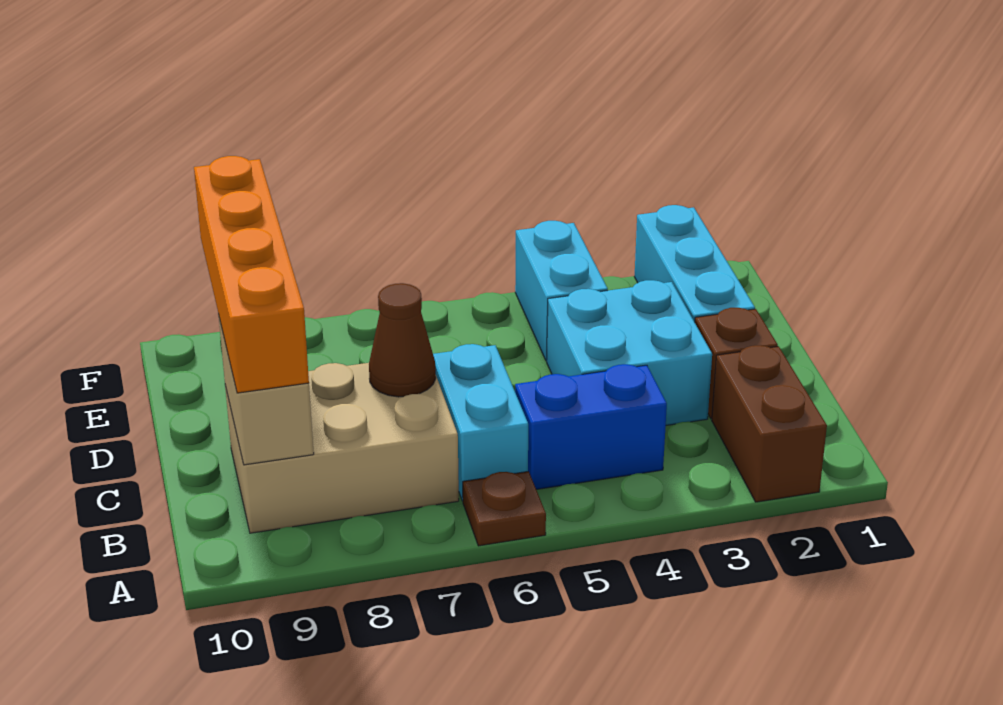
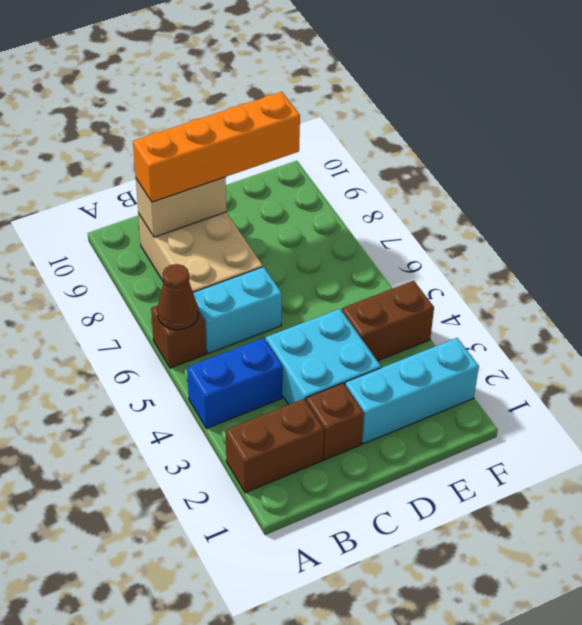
brown plate A6 level 1 -> brown brick A6 level 1
blue brick B4:B5 level 1 -> blue brick A4:B4 level 1
brown cone C7 level 2 -> brown cone A6 level 2
cyan brick E4:F4 level 1 -> brown brick E4:F4 level 1

